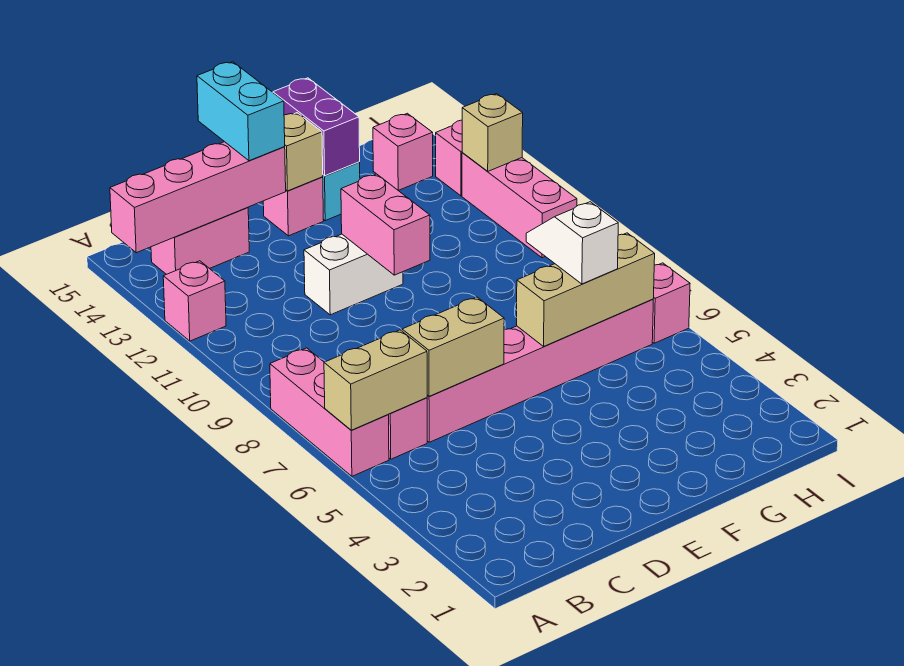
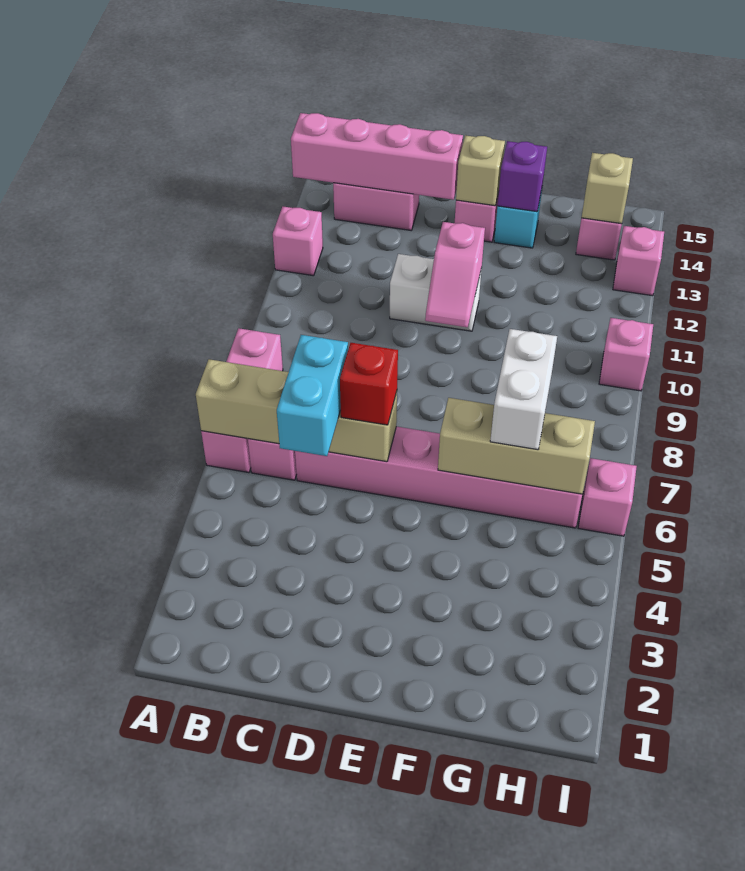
none -> red brick D6 level 3
cyan brick D14:D15 level 3 -> cyan brick C5:C6 level 3
pink brick E10:E11 level 2 -> pink slope E10:E11 level 2 top 11
purple brick F14:F15 level 2 -> purple brick F14 level 2
white slope G6:G7 level 3 top 6 -> white brick G6:G7 level 3
pink brick I10:I12 level 1 -> pink brick I10 level 1
tan brick I12 level 2 -> tan brick H14 level 2

